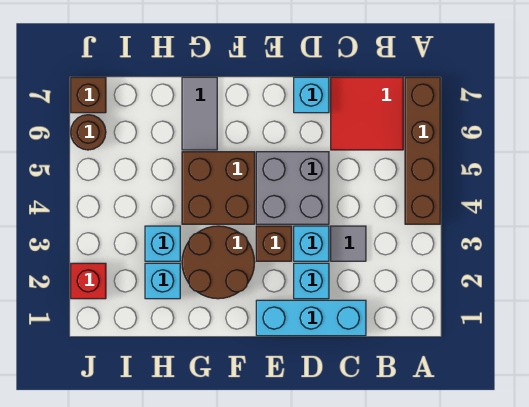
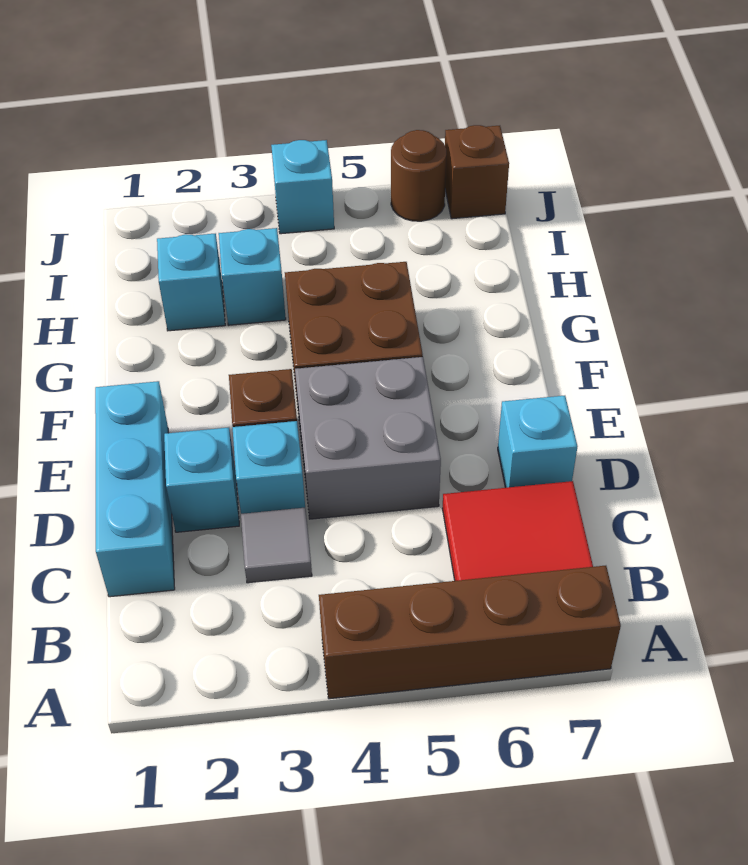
brown round brick F2:G3 level 1 -> none
grey tile G6:G7 level 1 -> none
red brick J2 level 1 -> none
none -> cyan brick J4 level 1

